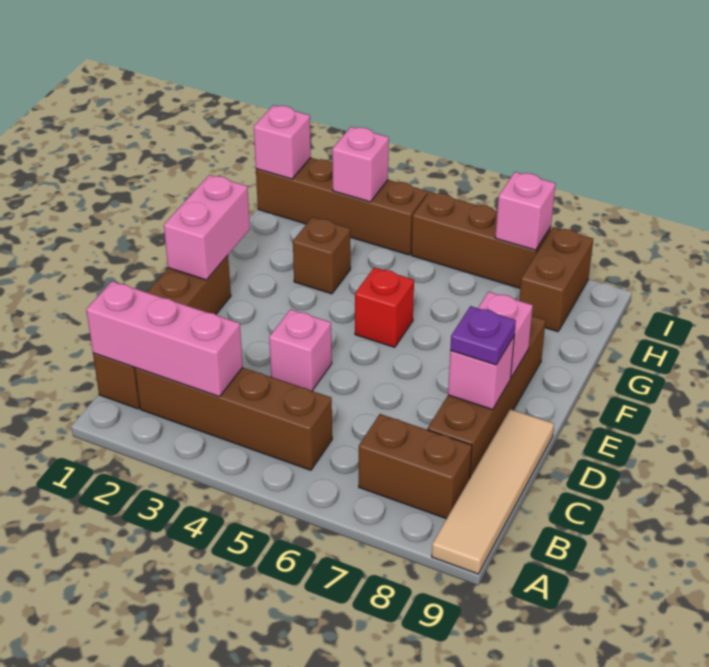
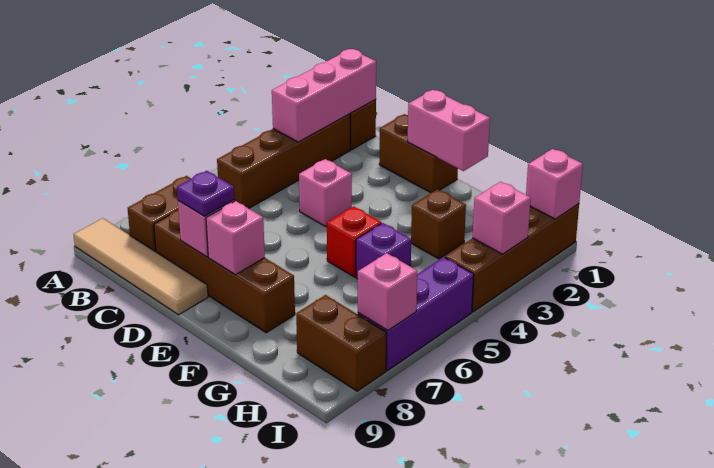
none -> purple brick G5 level 1
brown brick I5:I7 level 1 -> purple brick I5:I7 level 1

